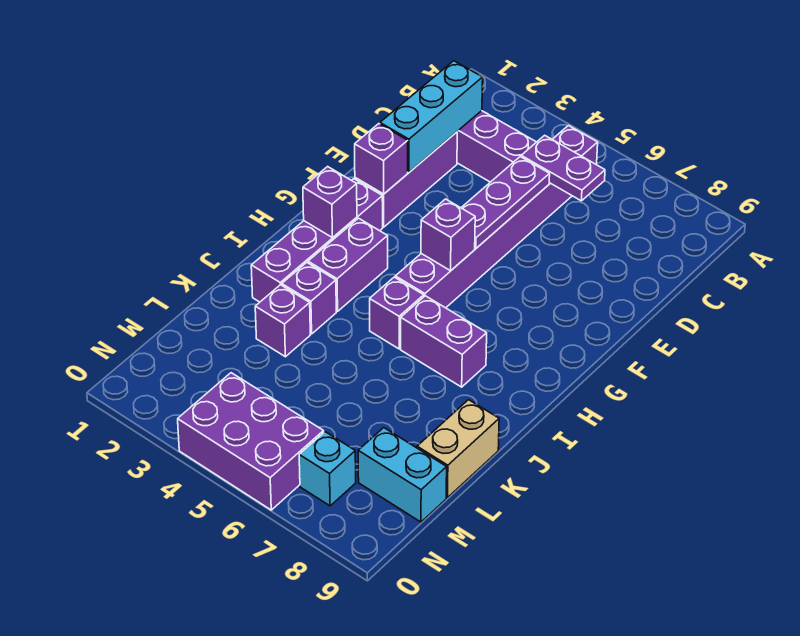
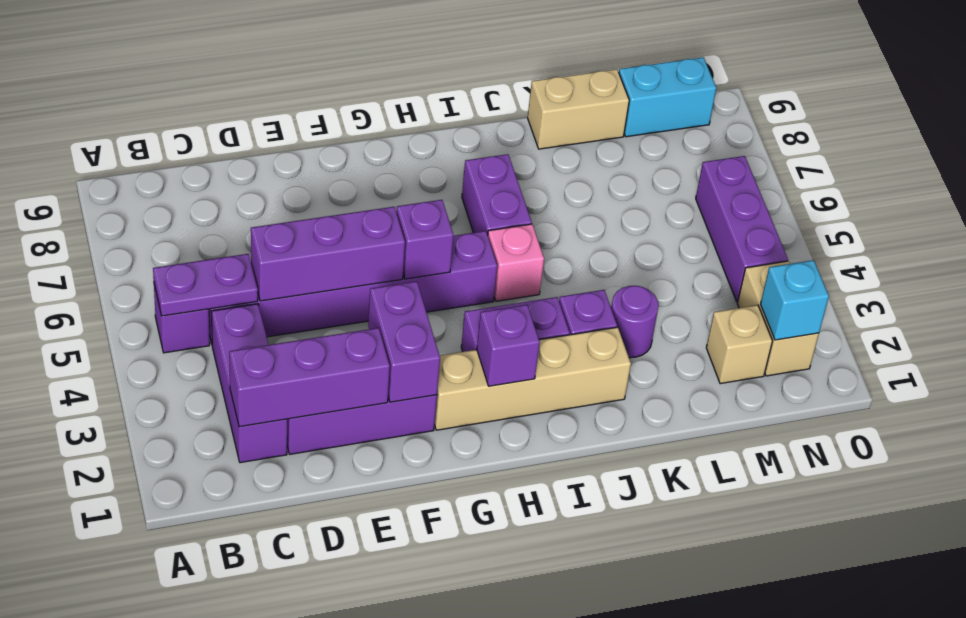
cyan brick C2:E2 level 2 -> purple brick C2:E2 level 2
purple plate C5:C6 level 2 -> purple plate B5:C5 level 2
purple plate D5:F5 level 2 -> purple brick D5:F5 level 2
purple brick F2 level 2 -> purple brick F2:F3 level 2
purple brick G2:J2 level 1 -> tan brick G2:J2 level 1
purple brick I5 level 1 -> pink brick I5 level 1
purple brick K3 level 1 -> purple round brick K3 level 1
none -> tan brick M2 level 1
cyan brick M8:M9 level 1 -> cyan brick M9:N9 level 1
none -> tan brick N2:N3 level 1
purple brick N4:O6 level 1 -> purple brick N4:N6 level 1
cyan brick N7 level 1 -> cyan brick N2 level 2

